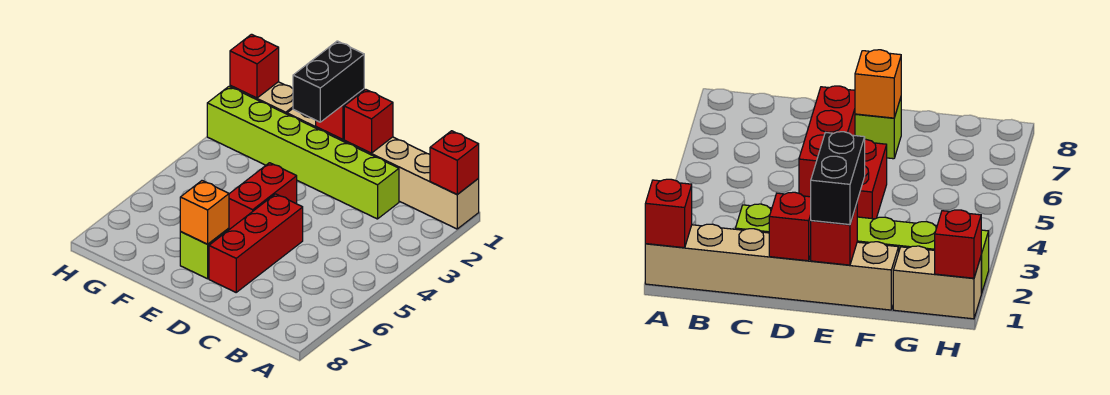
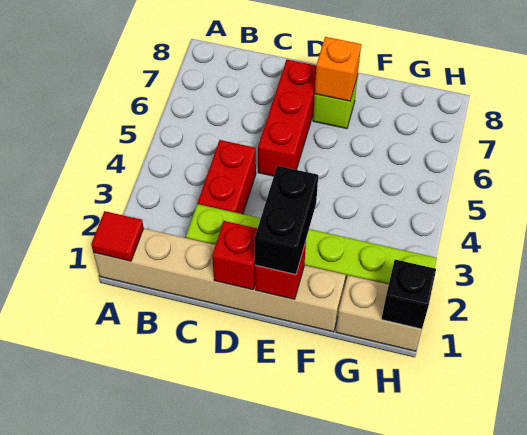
red brick A1 level 2 -> red tile A1 level 2
red brick E4:E5 level 1 -> red brick C3:C4 level 1
red brick H1 level 2 -> black brick H1 level 2

